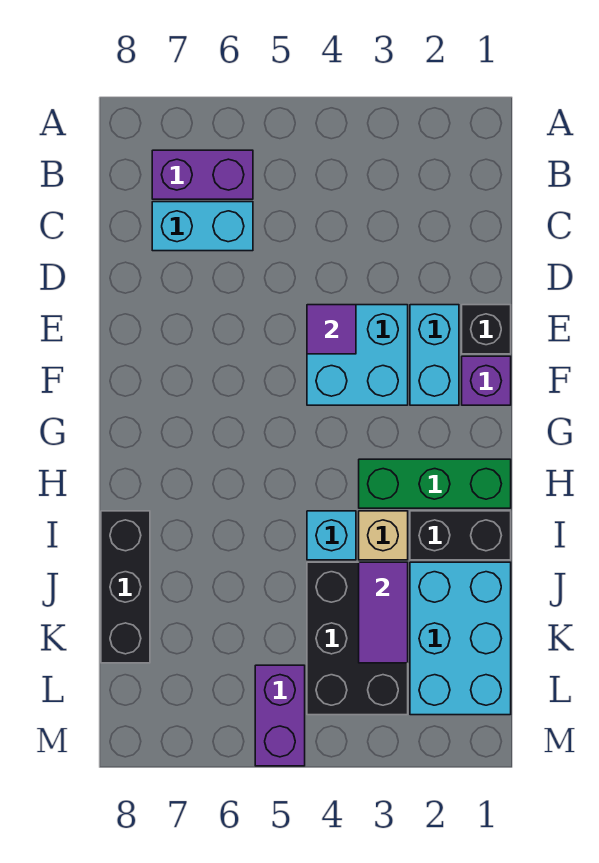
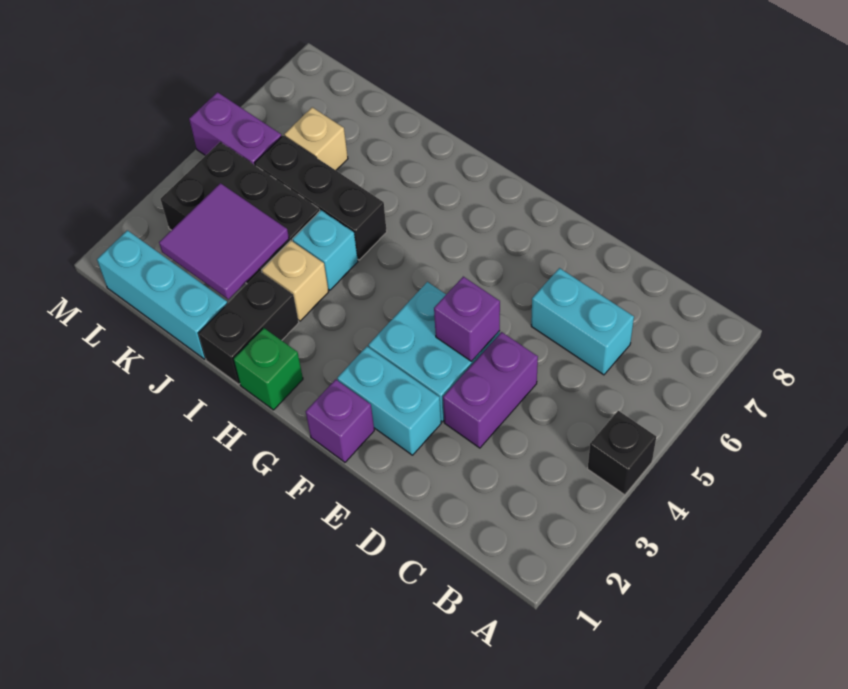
purple brick B6:B7 level 1 -> purple brick D3:D4 level 1
cyan brick C6:C7 level 1 -> cyan brick C6:D6 level 1
black brick E1 level 1 -> black brick A4 level 1
purple tile E4 level 2 -> purple brick E4 level 2
green brick H1:H3 level 1 -> green brick H1 level 1
black brick I8:K8 level 1 -> black brick I5:K5 level 1
cyan brick J1:L2 level 1 -> cyan brick J1:L1 level 1
purple tile J3:K3 level 2 -> purple tile J2:K3 level 2
none -> tan brick K6 level 1

